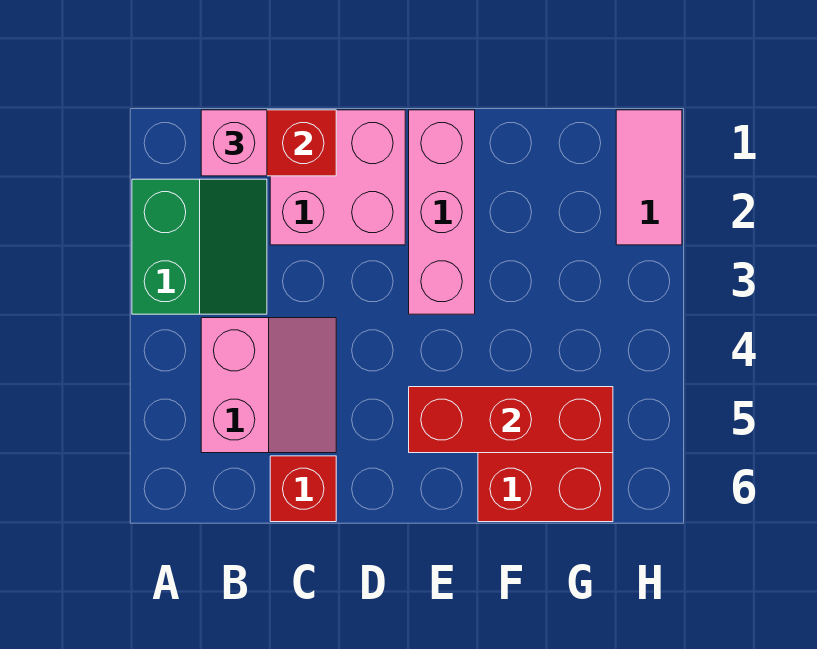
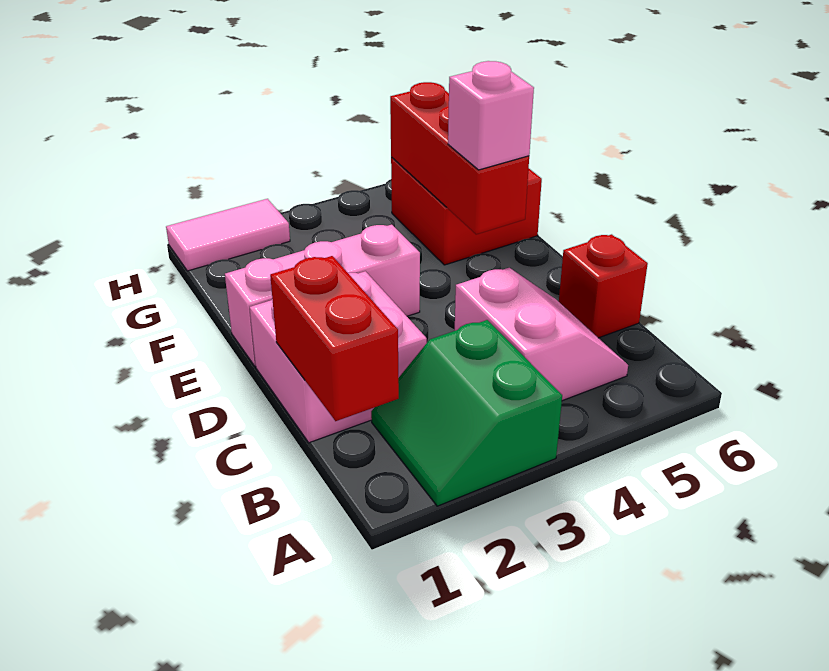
green slope A2:B3 level 1 top A -> green slope A2:B3 level 1 top 3
pink brick B1 level 3 -> pink brick E5 level 3
pink slope B4:C5 level 1 top B -> pink slope B4:C5 level 1 top 4

